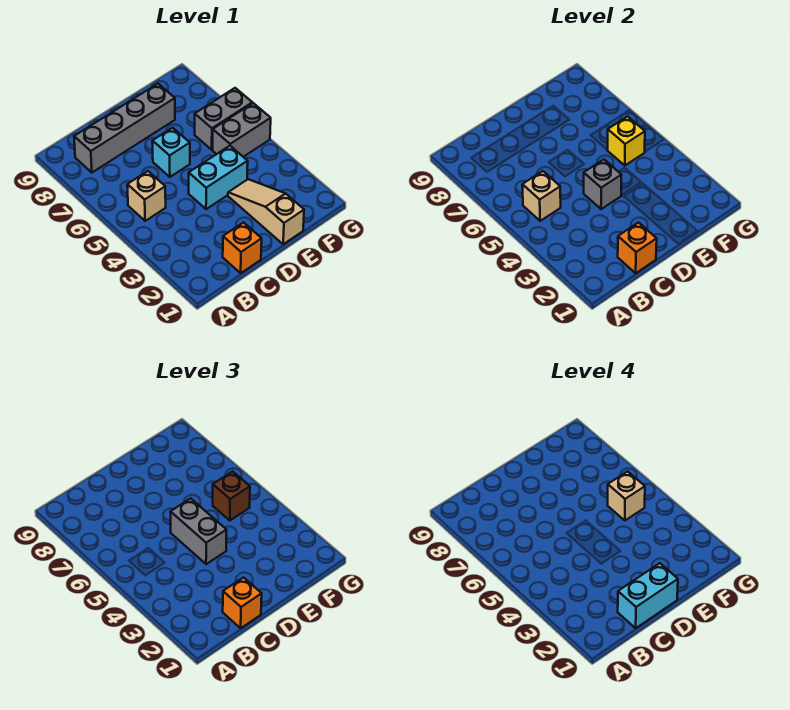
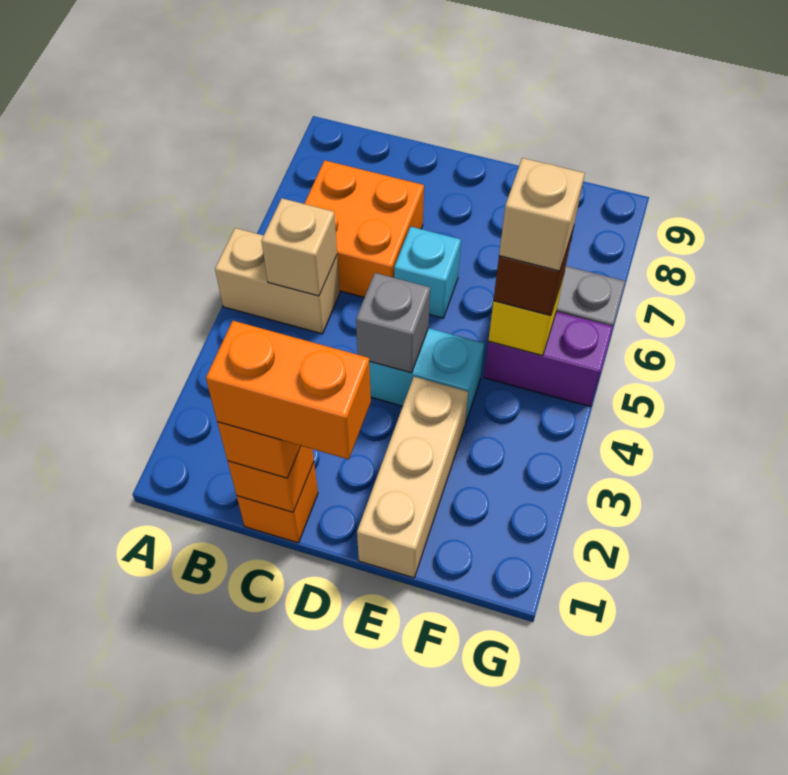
tan brick B5 level 1 -> tan brick A5:B5 level 1
none -> orange brick B6:C7 level 1
grey brick B8:E8 level 1 -> none
cyan brick C1:D1 level 4 -> orange brick C1:D1 level 4
grey brick D4:D5 level 3 -> none
tan slope E1:E3 level 1 top 1 -> tan brick E1:E3 level 1
grey brick F5:G5 level 1 -> purple brick F5:G5 level 1

